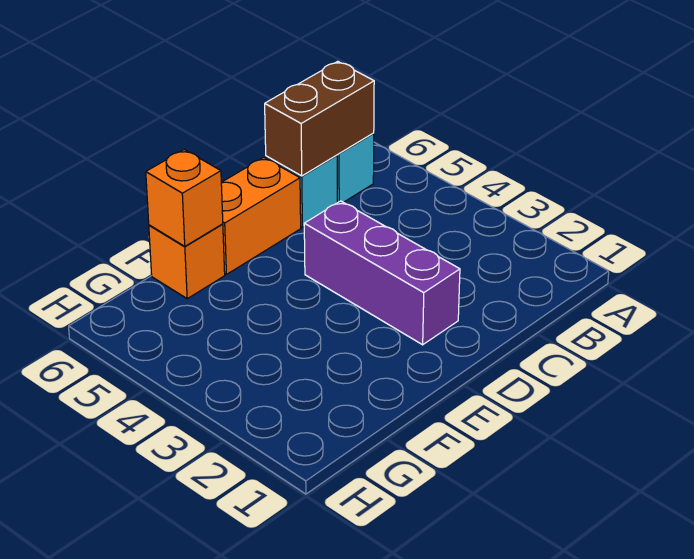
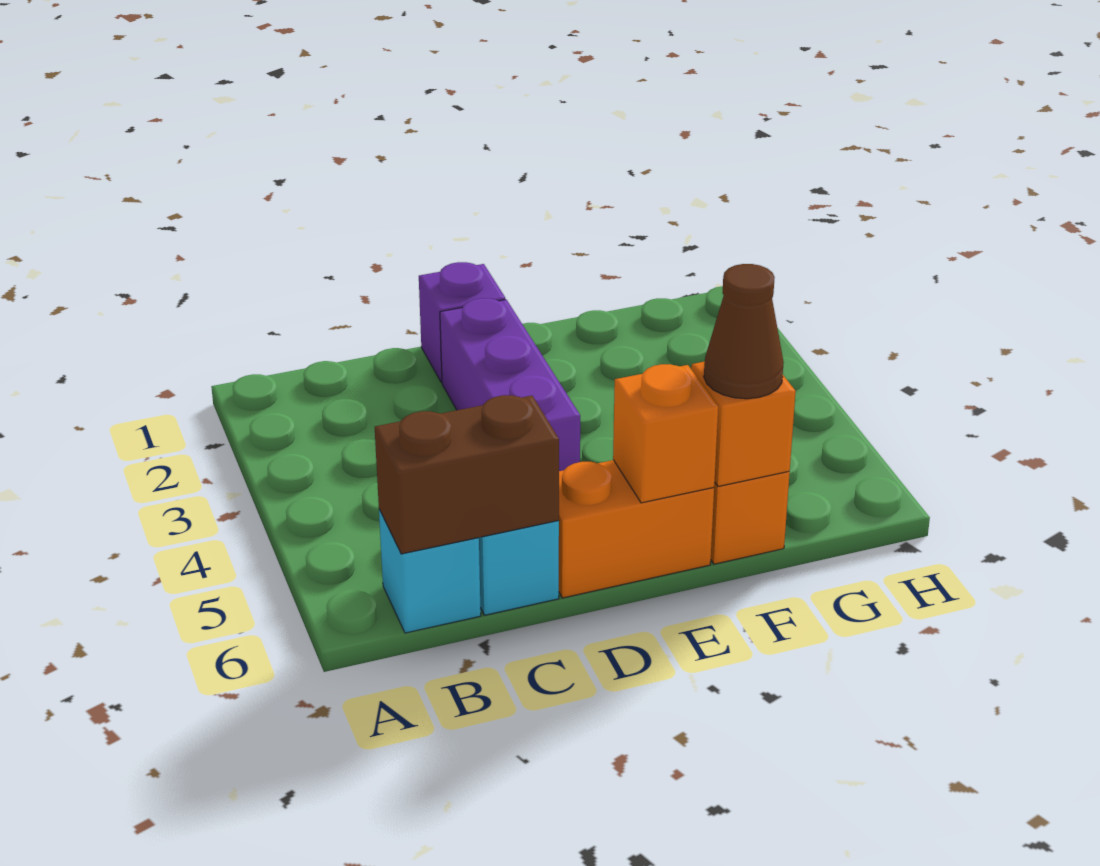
none -> purple brick D1 level 1
none -> orange brick E6 level 2
none -> brown cone F6 level 3

